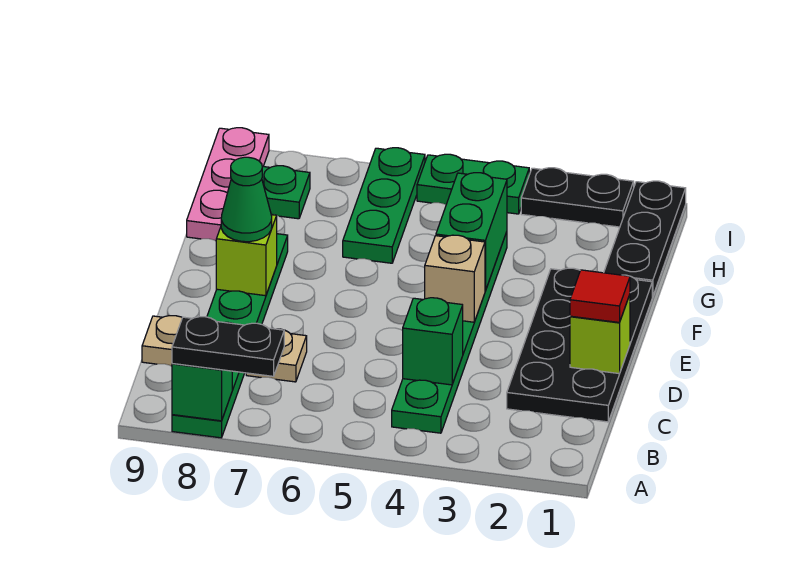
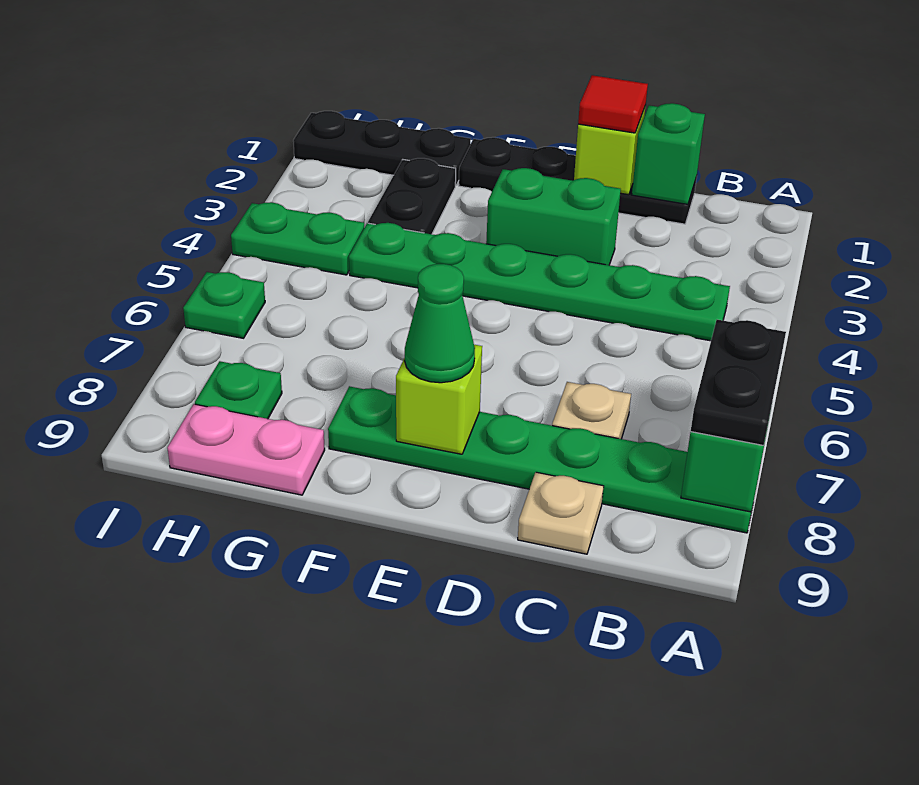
black plate C1:F2 level 1 -> black plate C1:F1 level 1
green brick C4 level 2 -> green brick C1 level 2
tan brick E4 level 2 -> none
green brick F4:G4 level 2 -> green brick D3:E3 level 1
green plate G6:I6 level 1 -> green plate I6 level 1
pink plate G9:I9 level 1 -> pink plate G9:H9 level 1
black plate I2:I3 level 1 -> black plate G2:G3 level 1
green plate I4:I5 level 1 -> green plate H4:I4 level 1

